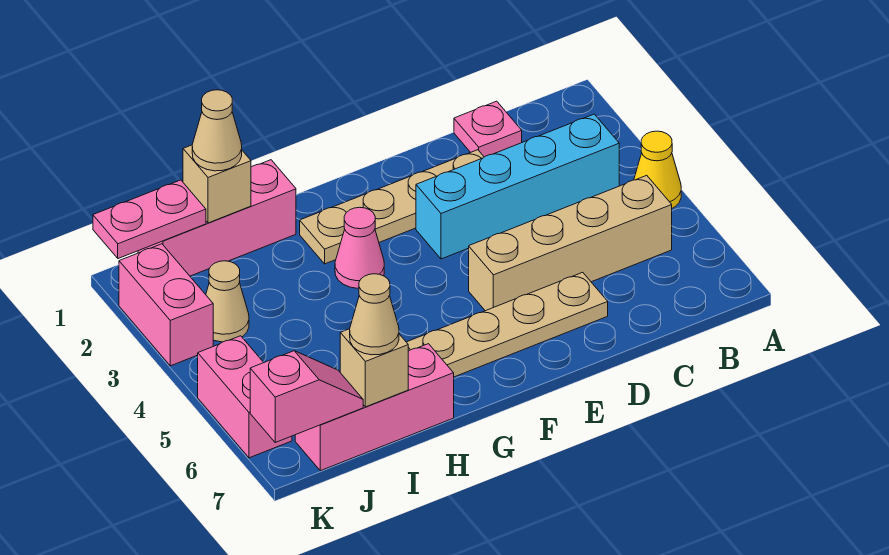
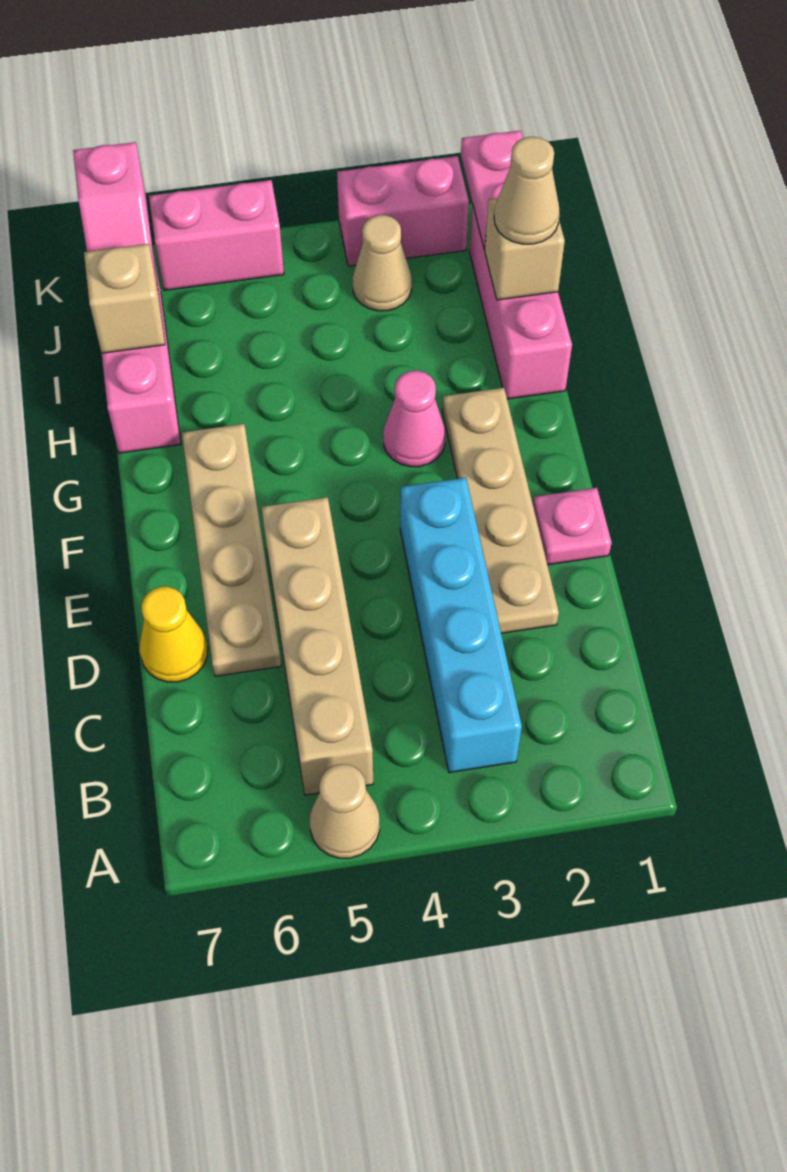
yellow cone A4 level 1 -> yellow cone D7 level 1
pink plate C1 level 1 -> pink plate E1 level 1
tan cone I7 level 3 -> tan cone A5 level 1

